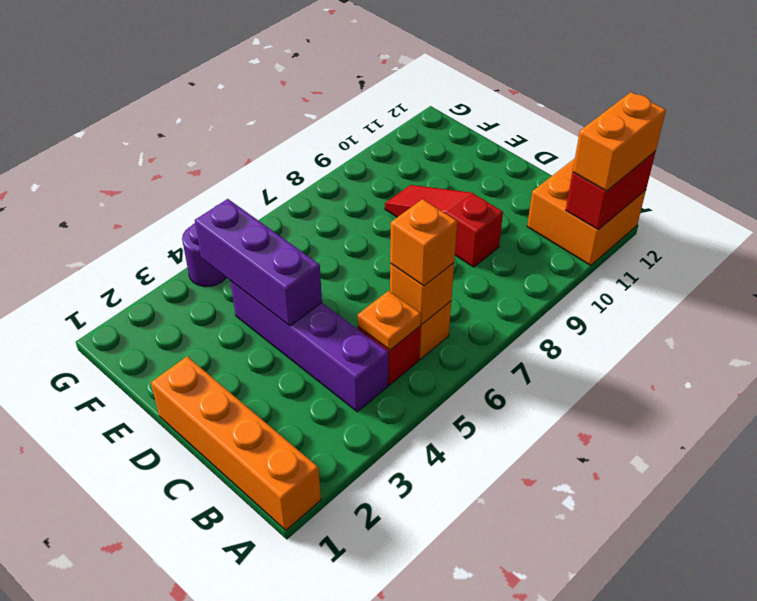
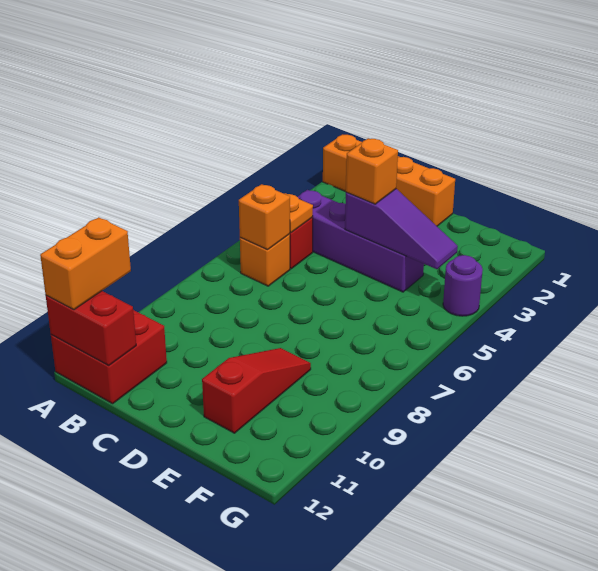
orange brick A11:B12 level 1 -> red brick A11:B12 level 1
red brick A11:A12 level 2 -> red brick A12:B12 level 2
orange brick B6 level 3 -> orange brick D4 level 3
red slope C9:E9 level 1 top C -> red slope E9:E11 level 1 top 11
purple brick D4:F4 level 2 -> purple slope D4:F4 level 2 top D

